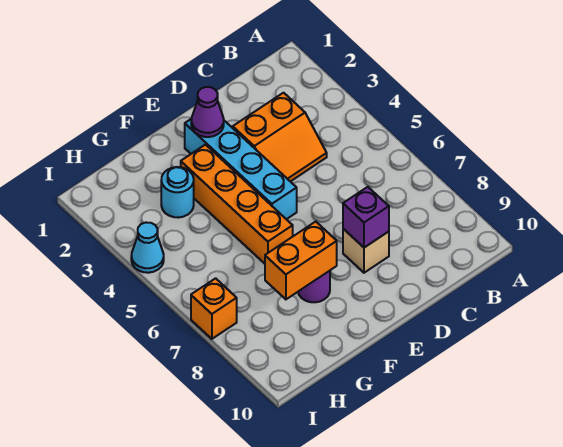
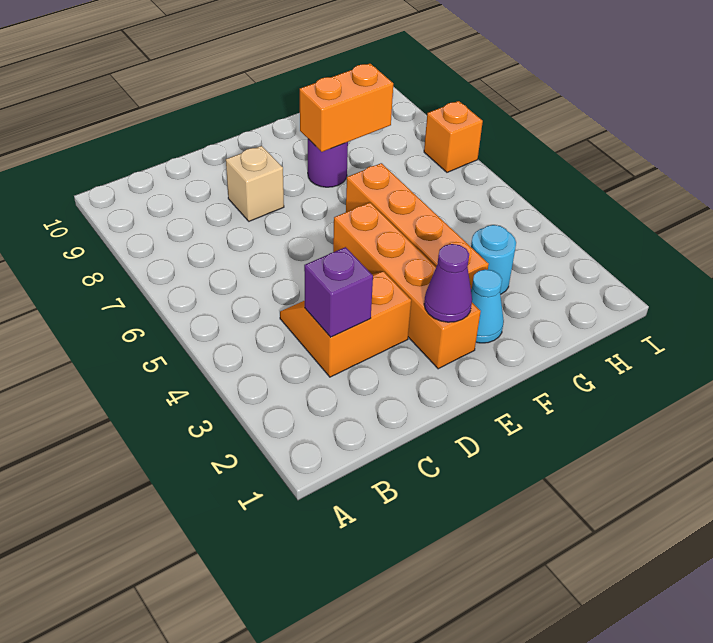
purple brick D8 level 2 -> purple brick C3 level 2
cyan brick E2:E5 level 1 -> orange brick E2:E5 level 1
cyan cone I4 level 1 -> cyan cone F2 level 1

